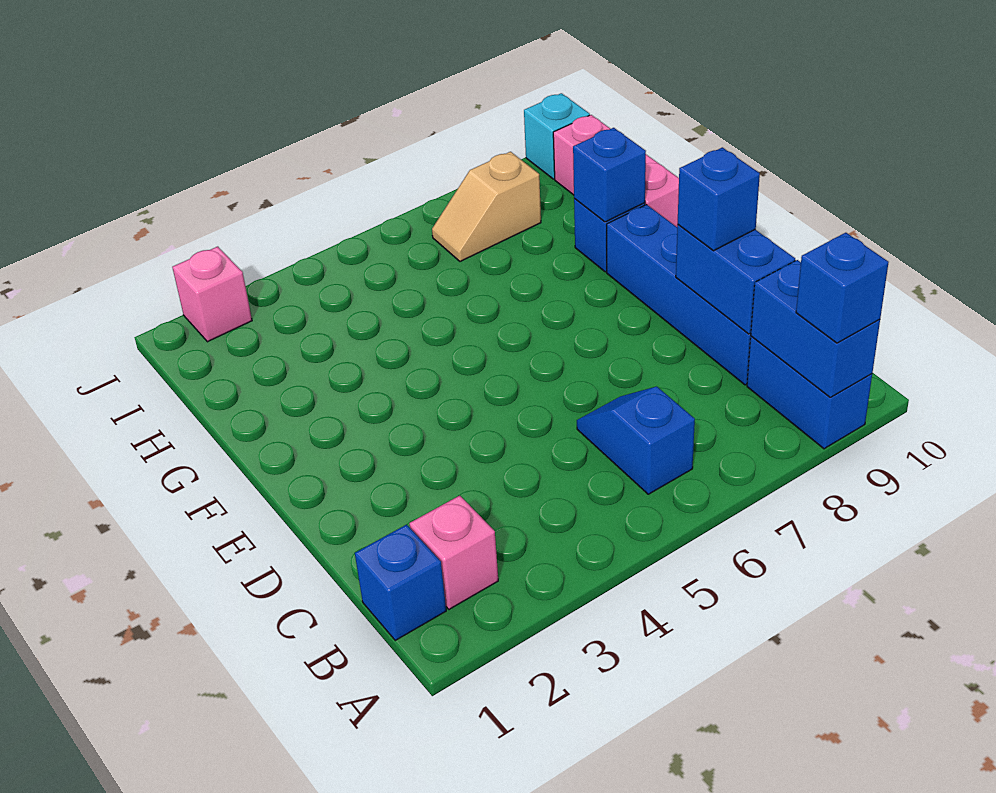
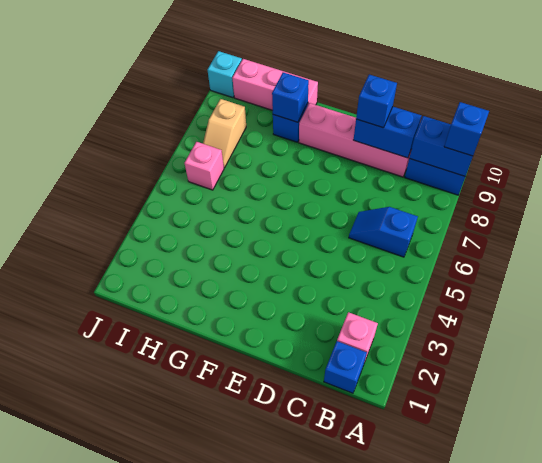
blue brick C9:F9 level 1 -> pink brick C9:F9 level 1
pink brick J2 level 1 -> pink brick I6 level 1

